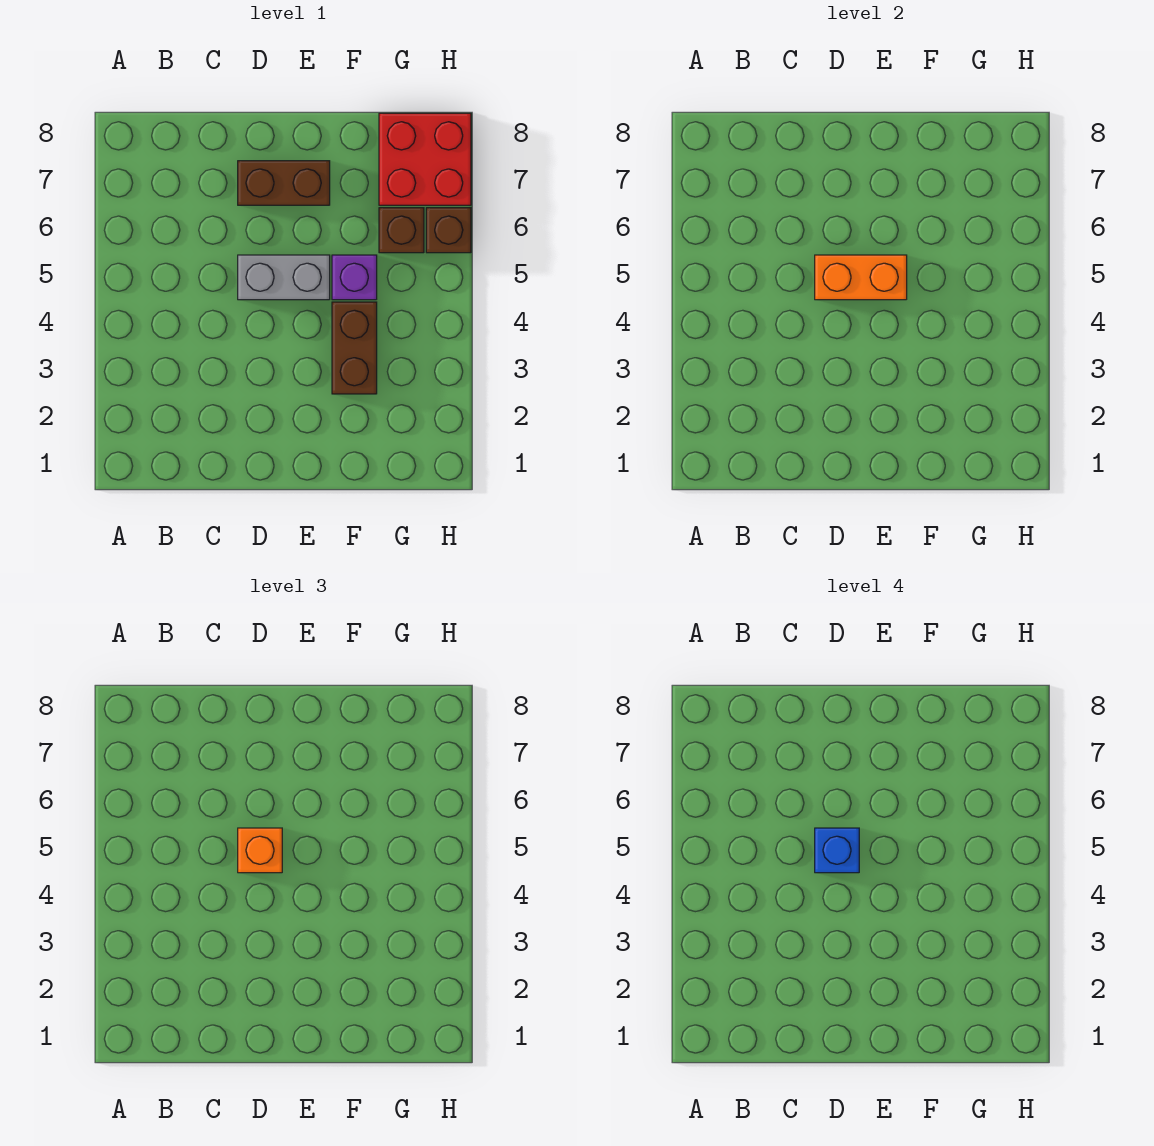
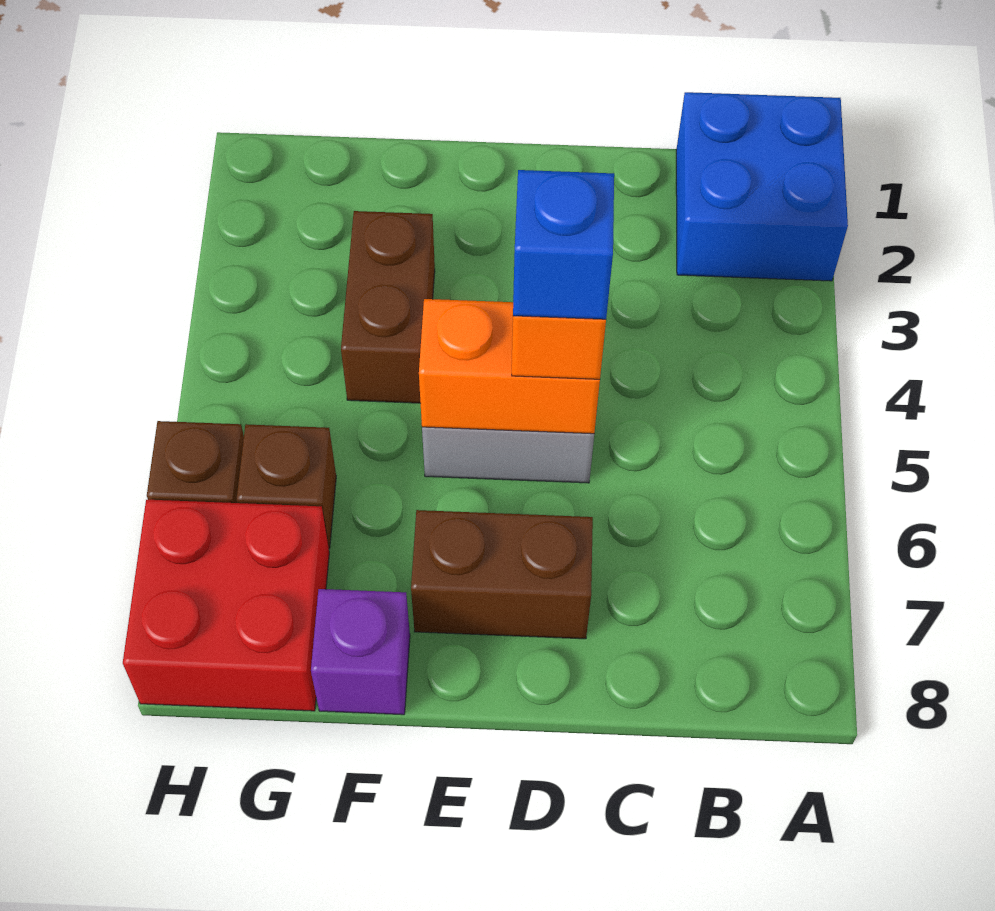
none -> blue brick A1:B2 level 1
purple brick F5 level 1 -> purple brick F8 level 1

